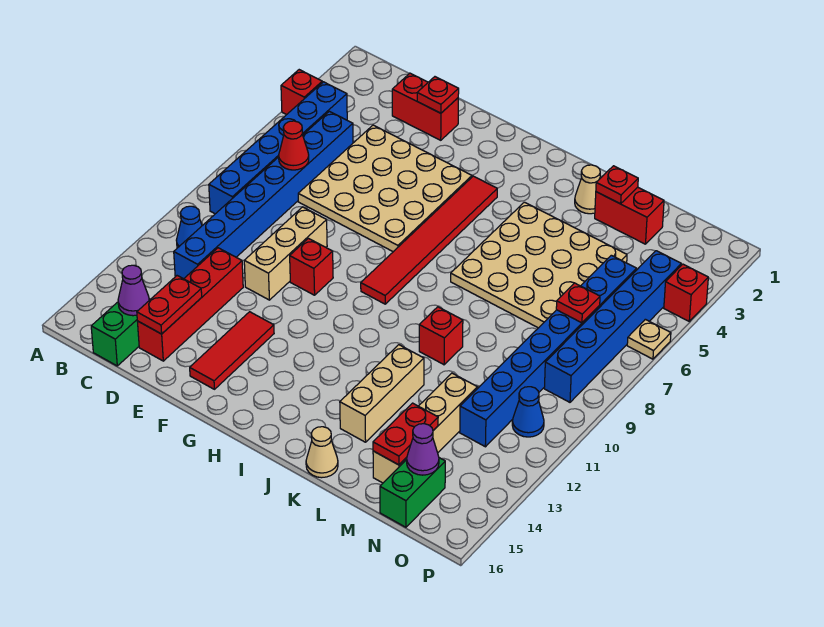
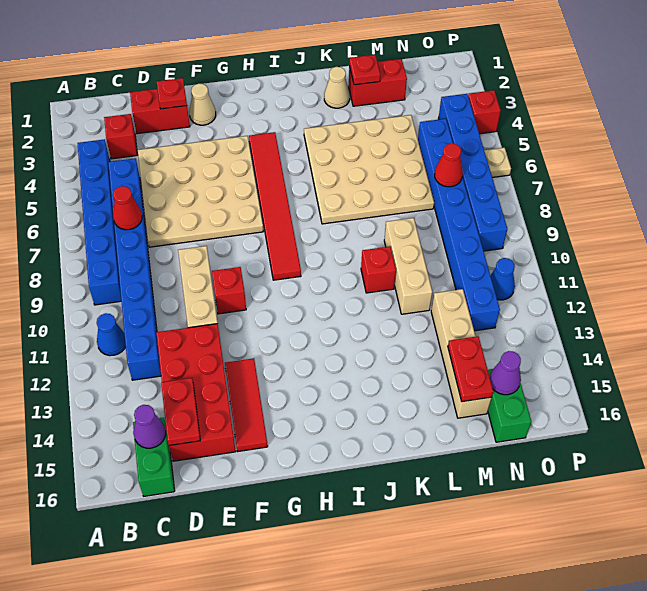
red brick A4 level 1 -> red brick C3 level 1
red brick D12:D15 level 1 -> red brick D12:E15 level 1
tan brick K12:K14 level 1 -> tan brick L9:L11 level 1
tan cone K16 level 1 -> tan cone F2 level 1
red plate N7 level 2 -> red cone N7 level 2

